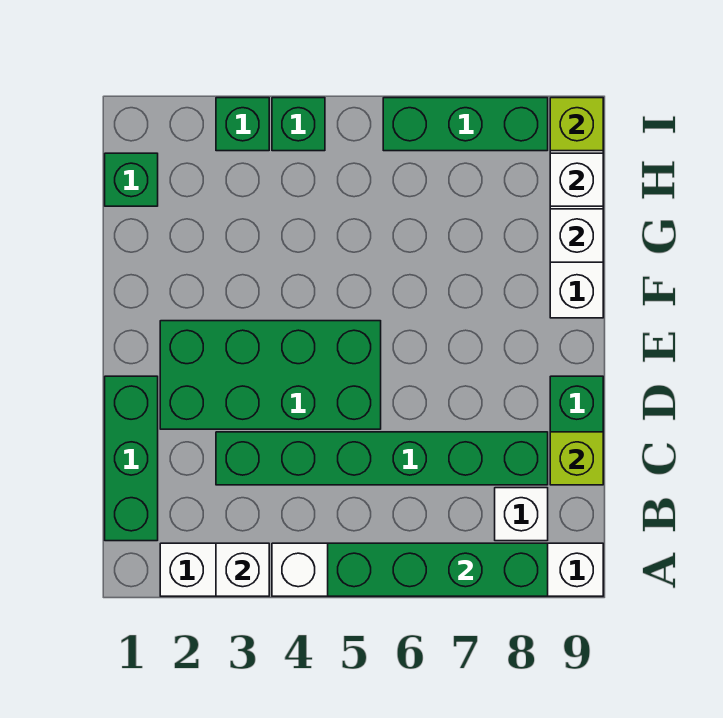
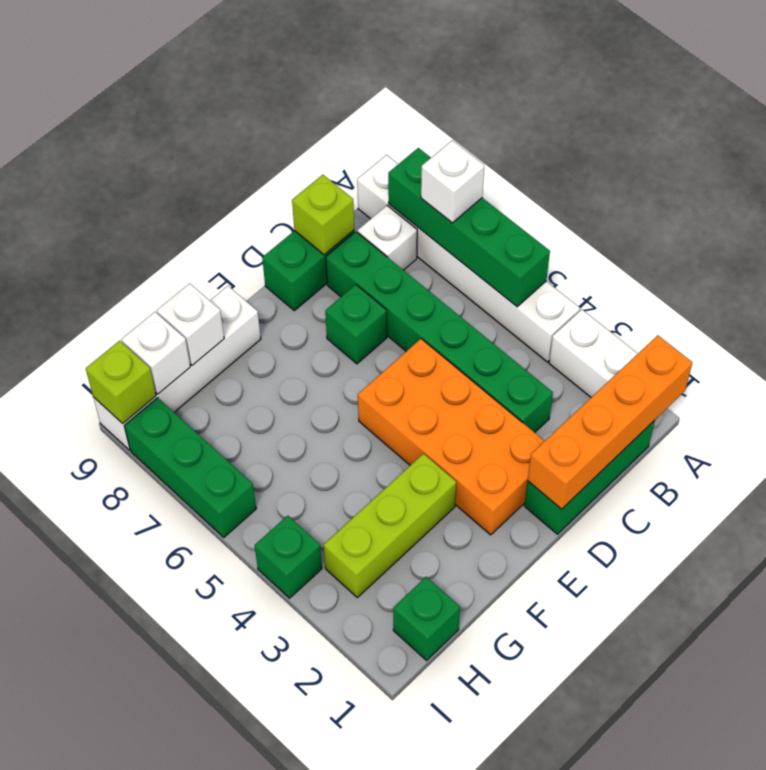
none -> orange brick A1:D1 level 2
white brick A3 level 2 -> white brick A7 level 3
green brick D2:E5 level 1 -> orange brick D2:E5 level 1
none -> lime brick F3:H3 level 1
green brick I3 level 1 -> green brick D7 level 1

